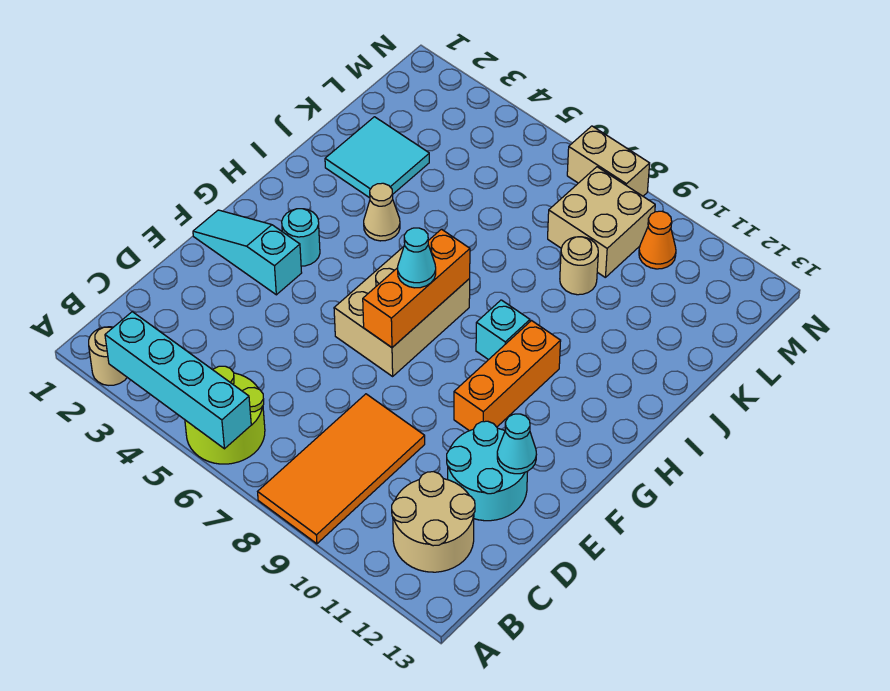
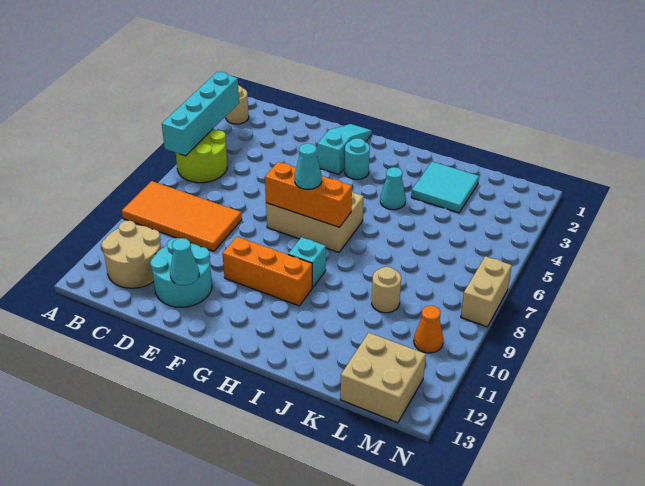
tan cone I4 level 1 -> cyan cone I4 level 1
tan brick L8:M9 level 1 -> tan brick L12:M13 level 1

